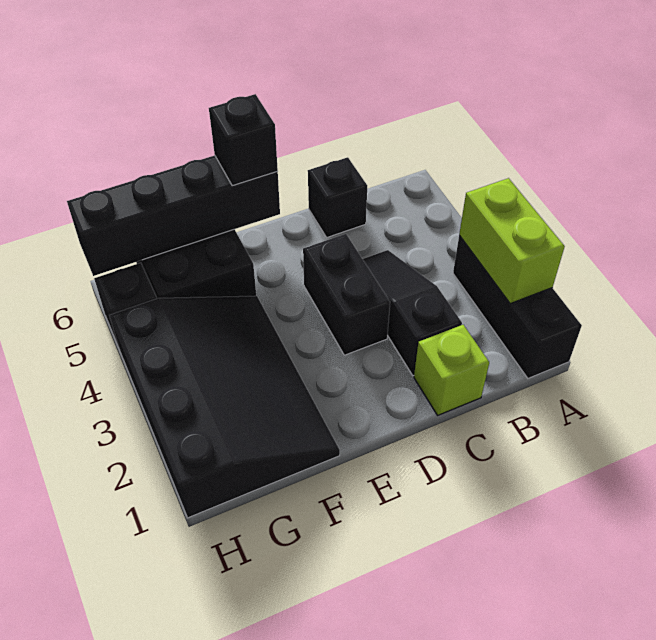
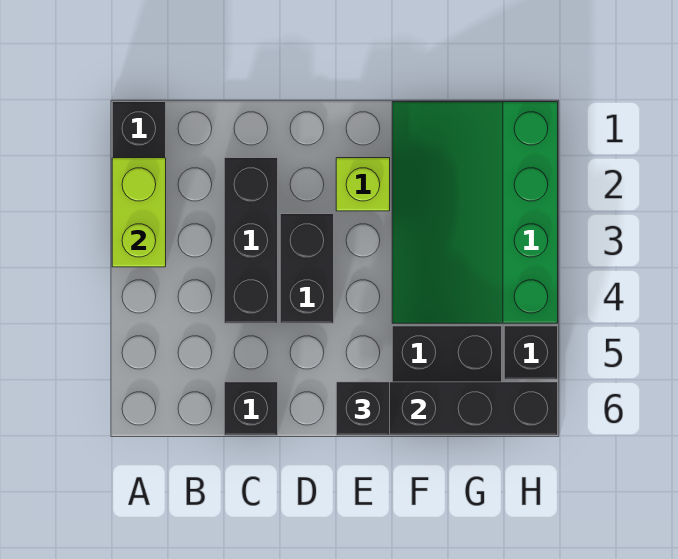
lime brick C1 level 1 -> lime brick E2 level 1
black slope C2:C4 level 1 top 2 -> black brick C2:C4 level 1
black slope F1:H4 level 1 top H -> green slope F1:H4 level 1 top H

